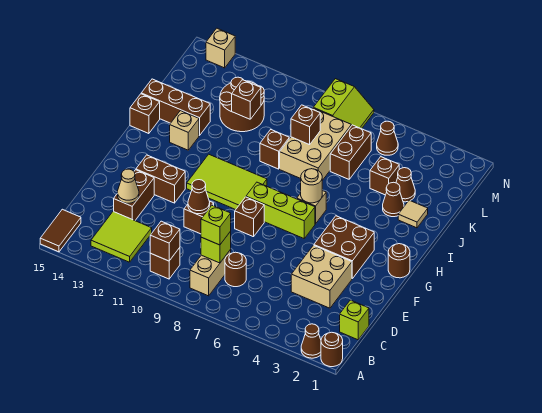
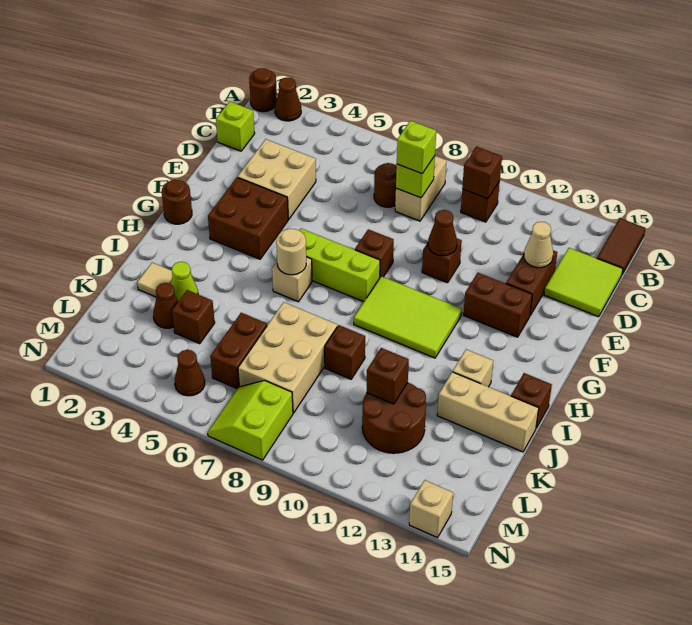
lime tile B12:C13 level 1 -> lime tile C14:D15 level 1
brown cone J3 level 1 -> lime cone J3 level 1
brown brick J13:J15 level 1 -> tan brick J13:J15 level 1
brown brick K8 level 2 -> none

